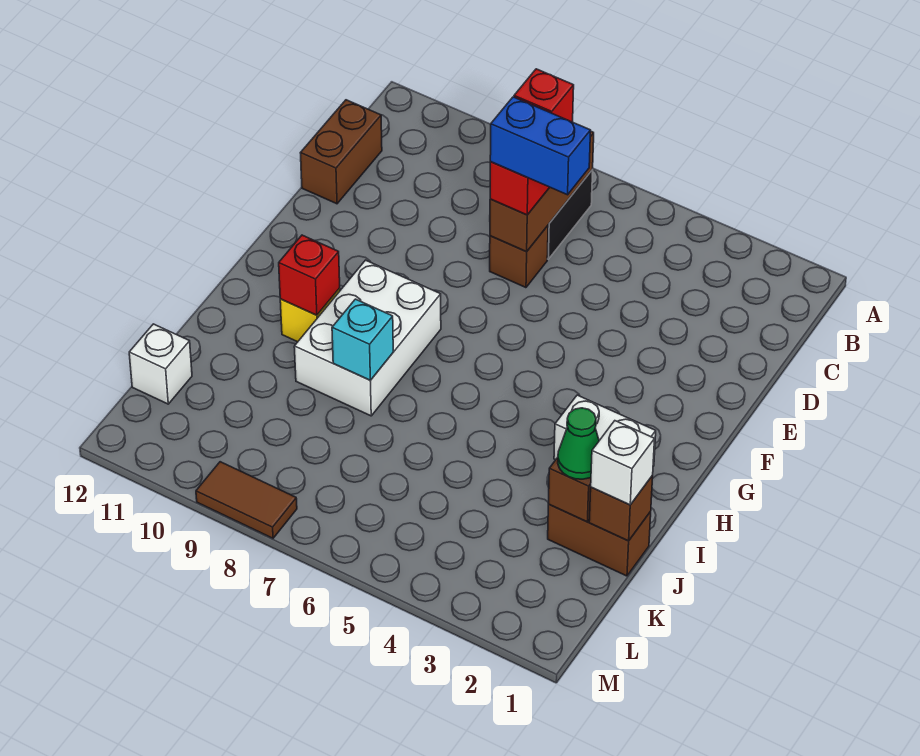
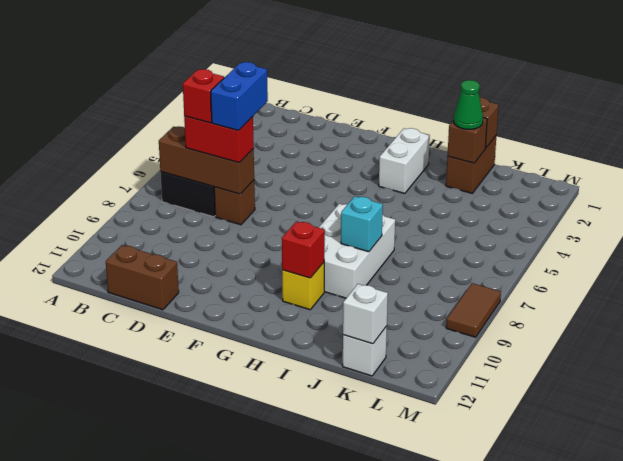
white brick G8:I9 level 1 -> white brick H7:I9 level 1
white brick J1 level 3 -> white brick K12 level 2

